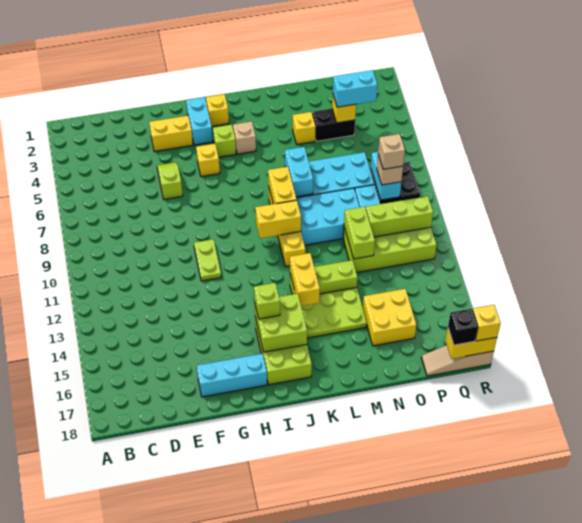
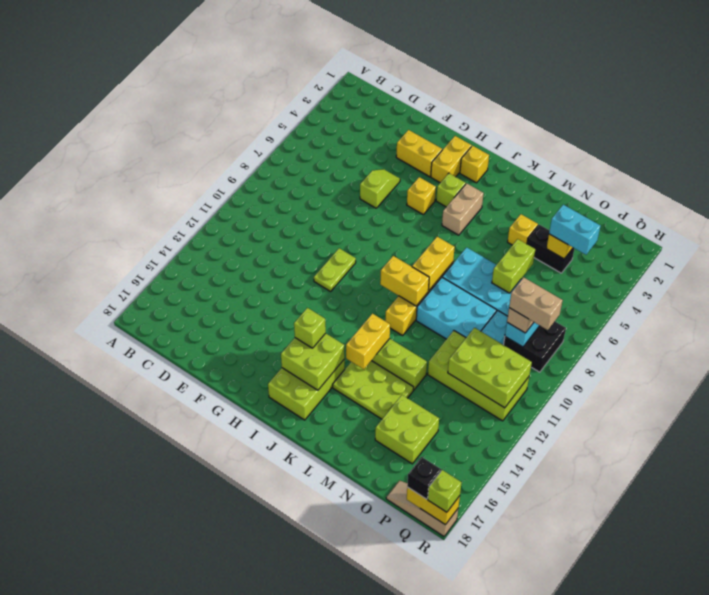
cyan brick F17:H17 level 1 -> none
cyan brick H2:H3 level 1 -> yellow brick H2:H3 level 1
tan brick J4 level 1 -> tan brick J4:J5 level 1
cyan brick L7:L8 level 2 -> none
lime brick N11:N12 level 2 -> lime brick N6:N7 level 2
yellow brick N15:O16 level 1 -> lime brick N15:O16 level 1
lime brick O11:Q11 level 2 -> lime brick O11:Q12 level 2
tan brick P9 level 4 -> tan brick P9:Q9 level 4
yellow brick R18 level 3 -> lime brick R18 level 3

